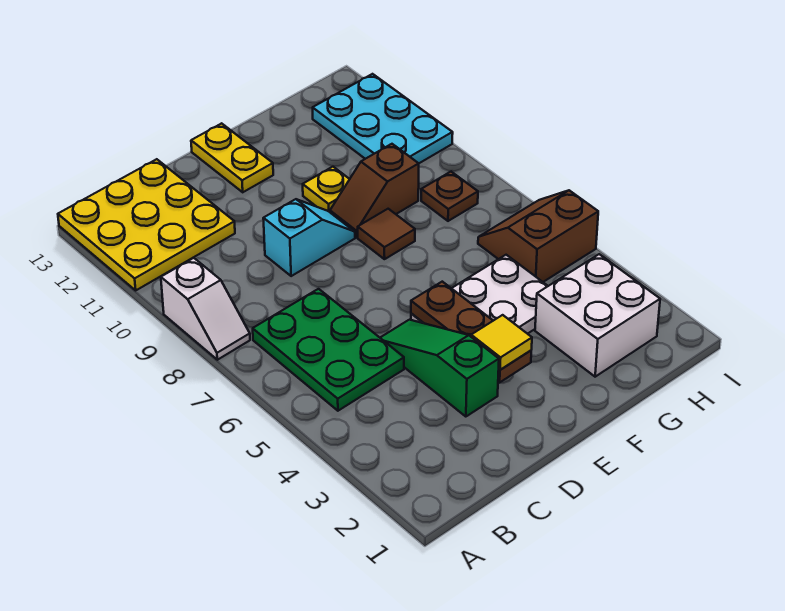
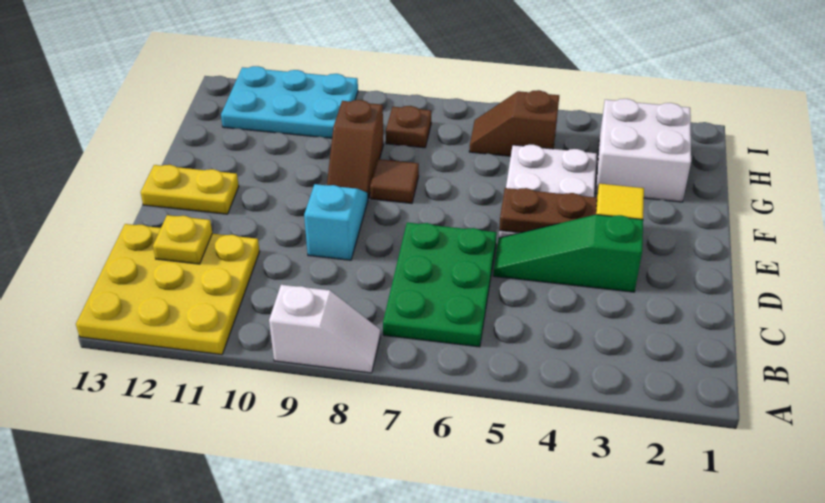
green plate B5:C7 level 1 -> green plate B6:D7 level 1
yellow plate F10 level 1 -> yellow plate C12 level 2
brown slope H5:I6 level 1 top 5 -> brown slope H5:H6 level 1 top 5

